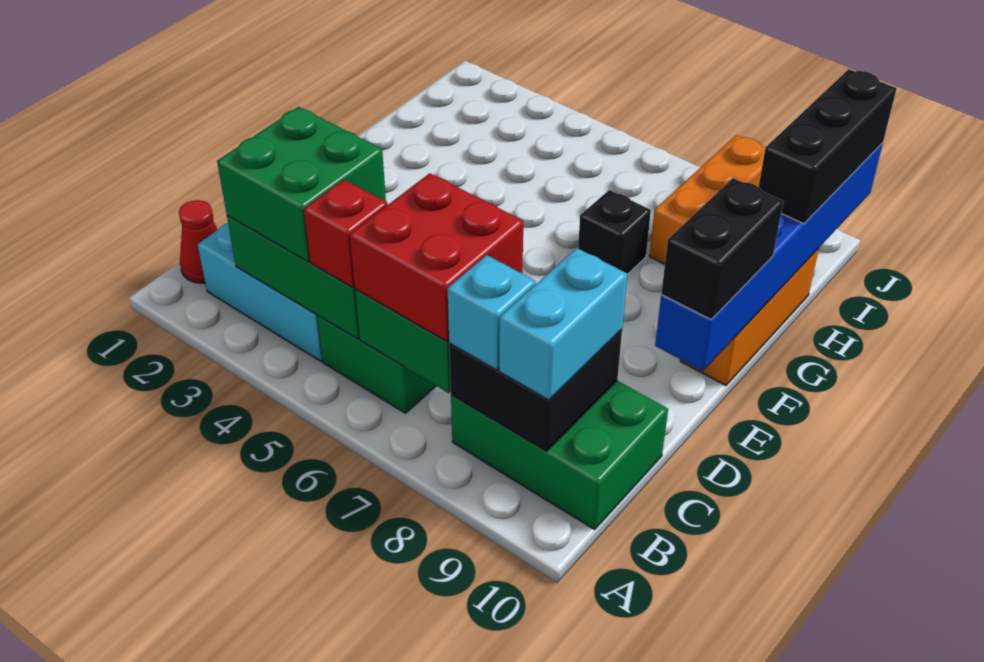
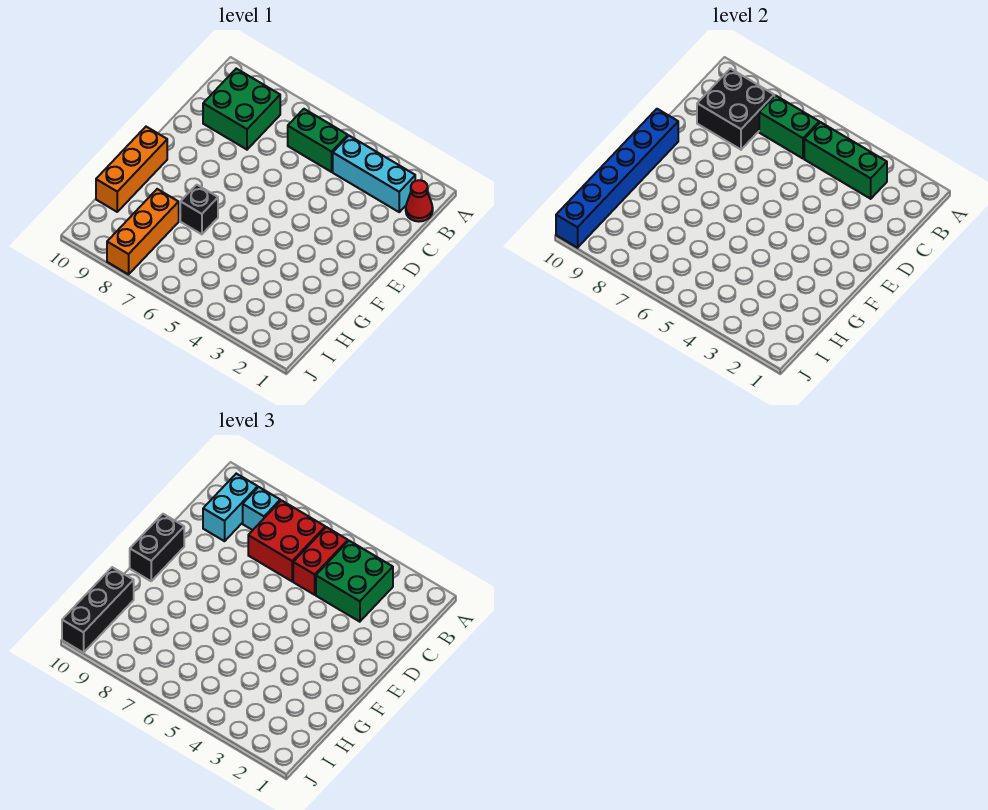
red brick B5 level 3 -> red brick B5:C5 level 3
green brick B8:C10 level 1 -> green brick B8:C9 level 1

